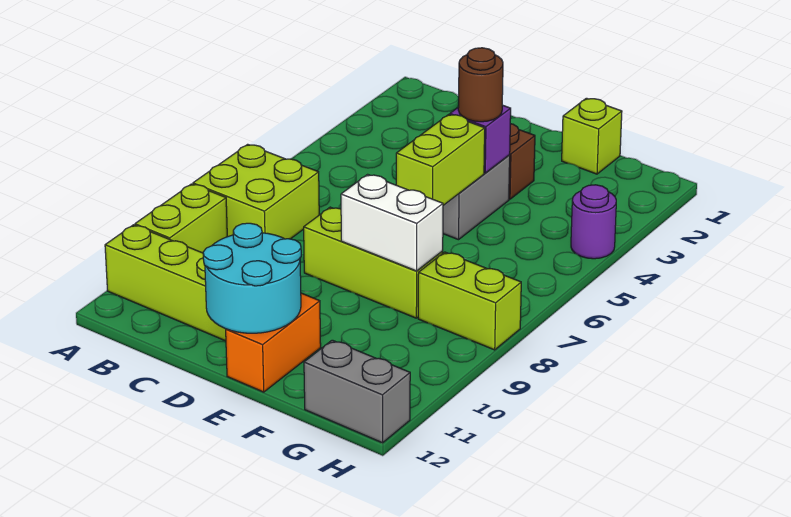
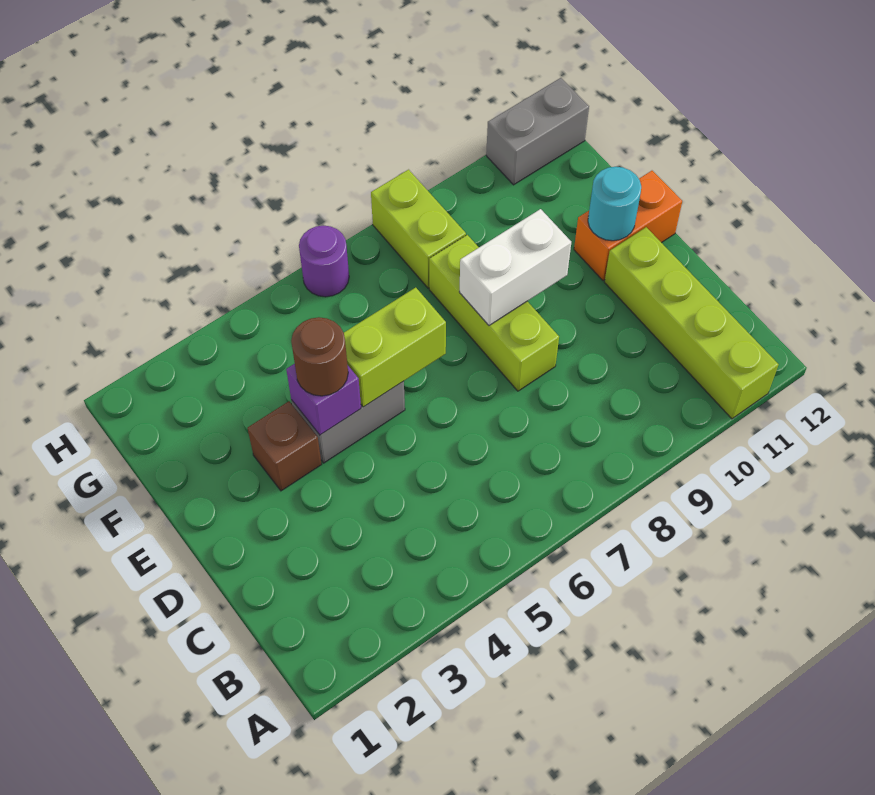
lime brick A7:B8 level 1 -> none
lime brick A9:A10 level 1 -> none
cyan round brick D11:E12 level 2 -> cyan round brick E11 level 2
white brick E8:F8 level 2 -> white brick E8:E9 level 2
lime brick F1 level 1 -> none
grey brick G12:H12 level 1 -> grey brick H11:H12 level 1
purple round brick H4 level 1 -> purple round brick H6 level 1

